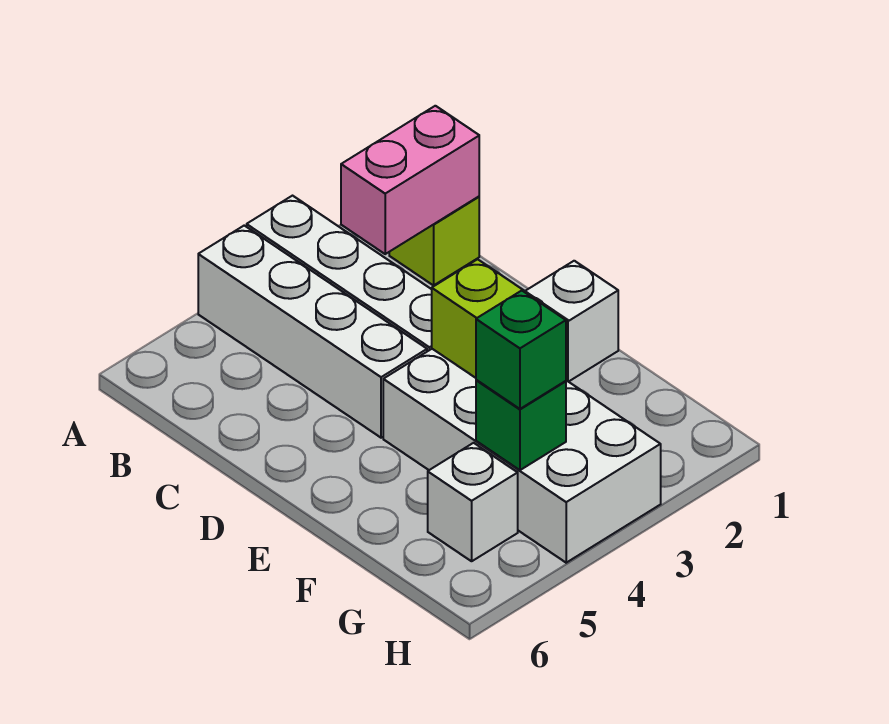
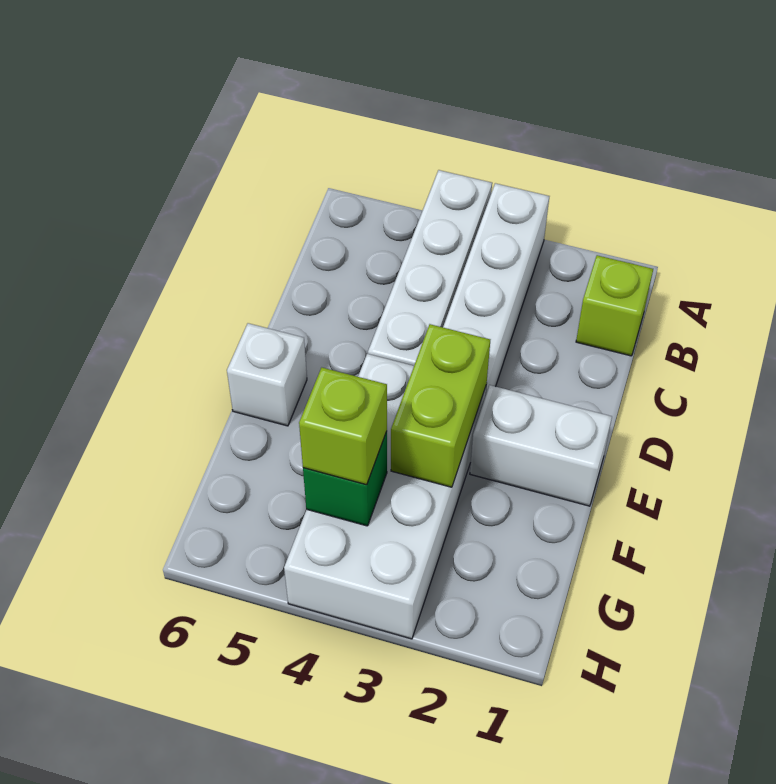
pink brick B1:B2 level 2 -> none
green brick G4 level 3 -> lime brick G4 level 3
white brick G5 level 1 -> white brick E6 level 1

